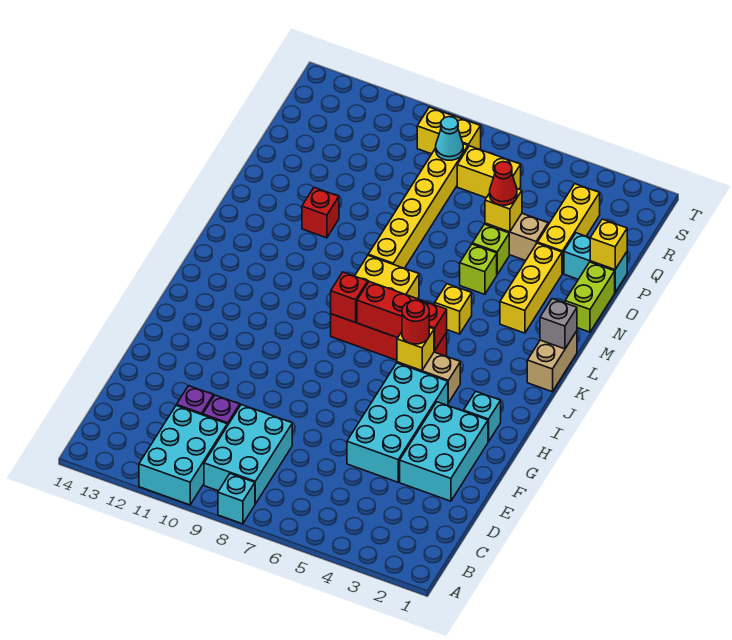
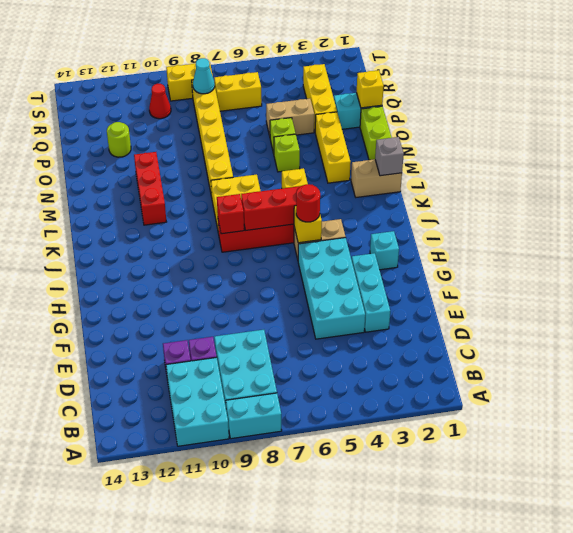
cyan brick A8 level 1 -> cyan brick A8:A9 level 1
cyan brick E2:G3 level 1 -> cyan brick E3:G3 level 1
tan brick K1:L1 level 1 -> tan brick L1:L2 level 1
red brick N11 level 1 -> red brick L11:N11 level 1
yellow brick P5 level 2 -> none
red cone P5 level 3 -> red cone R10 level 1
none -> lime round brick P12 level 1

